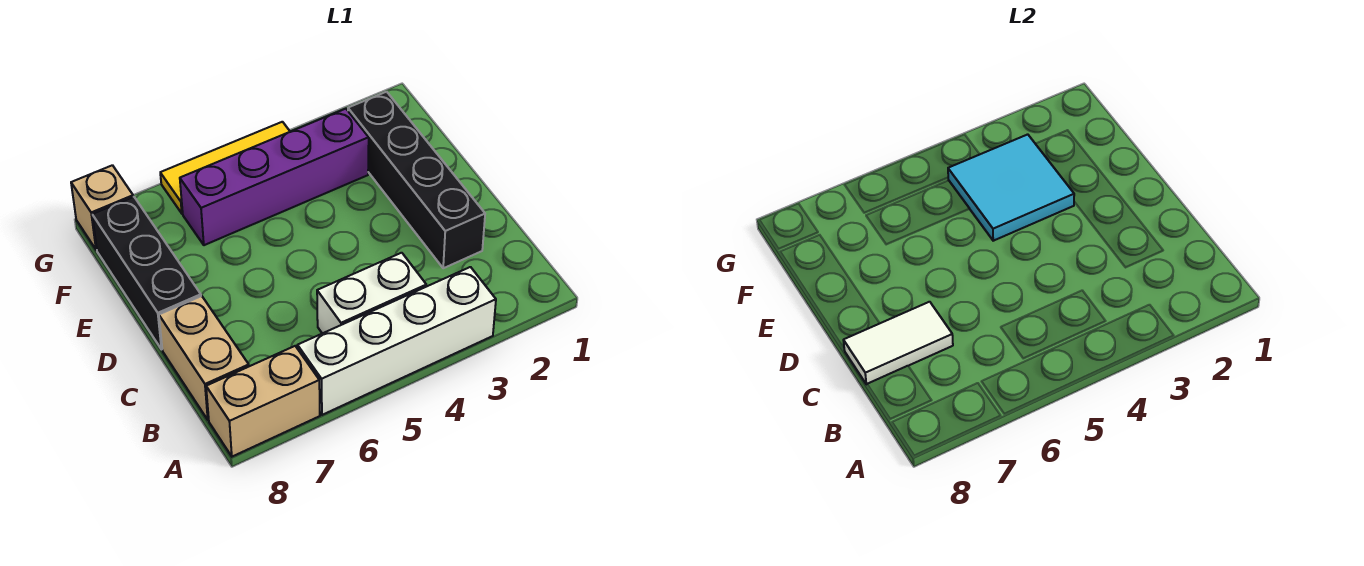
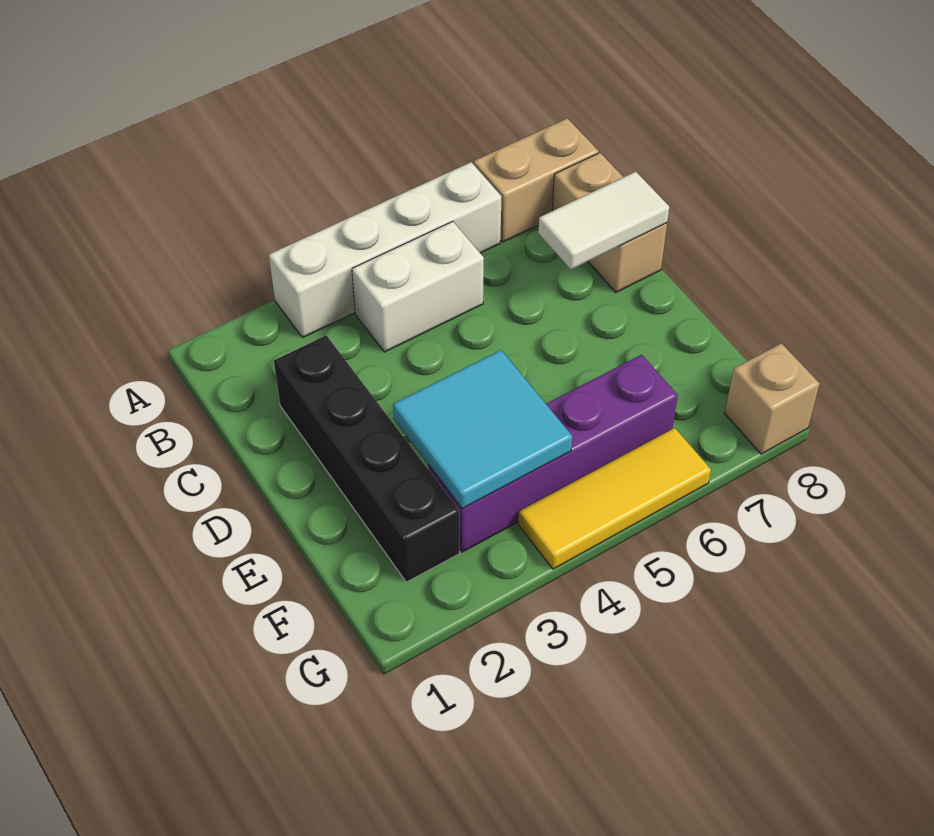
black brick D8:F8 level 1 -> none

